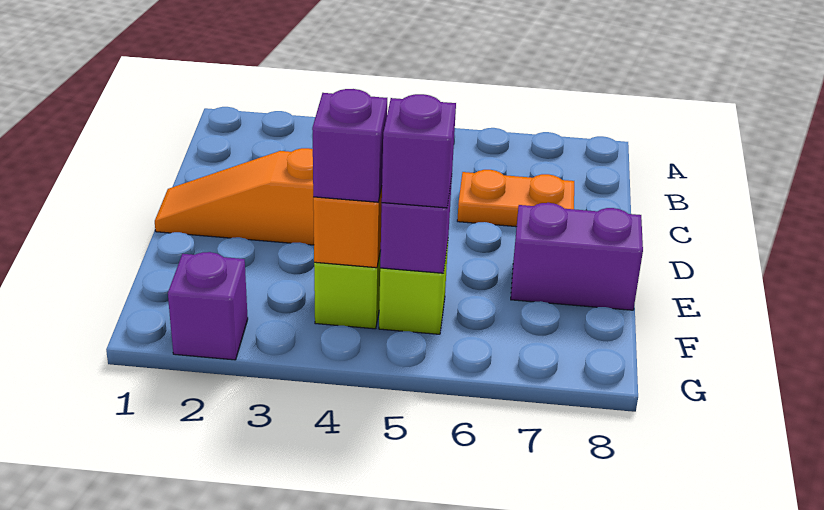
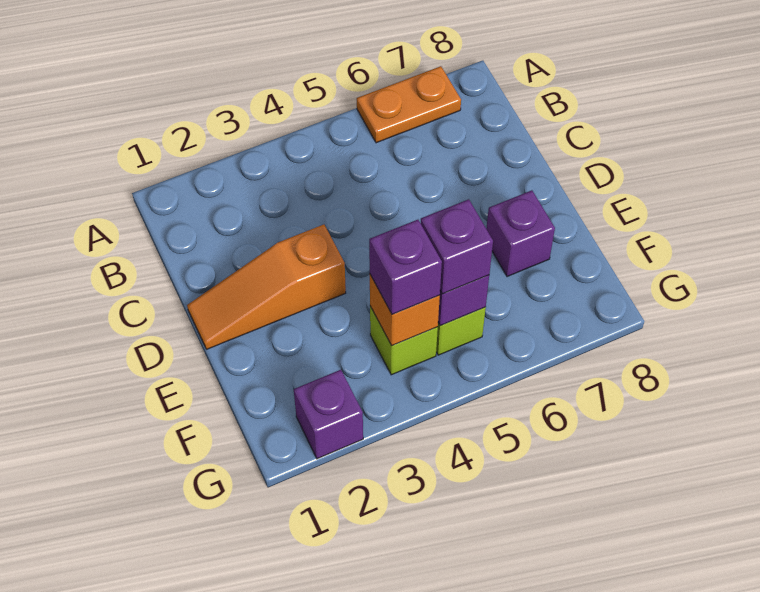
orange plate C6:C7 level 1 -> orange plate A6:A7 level 1
purple brick E7:E8 level 1 -> purple brick E7 level 1

